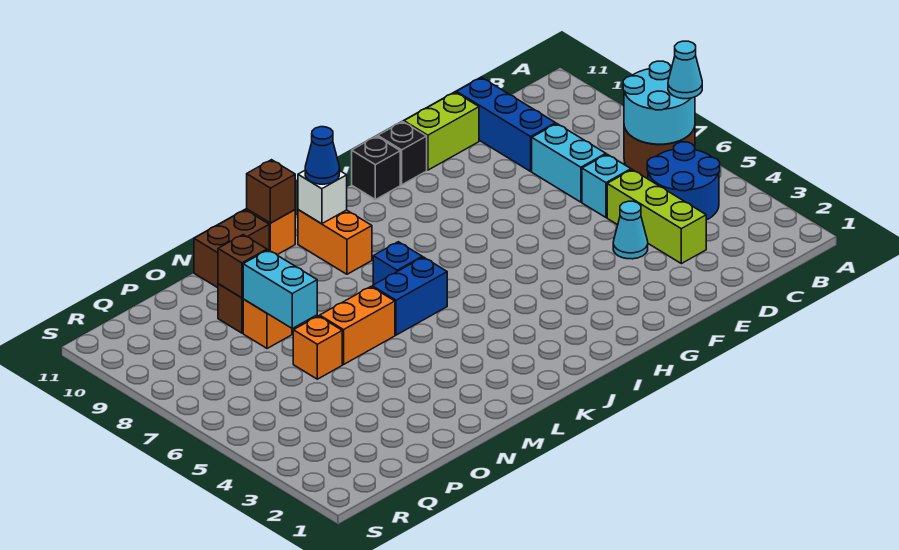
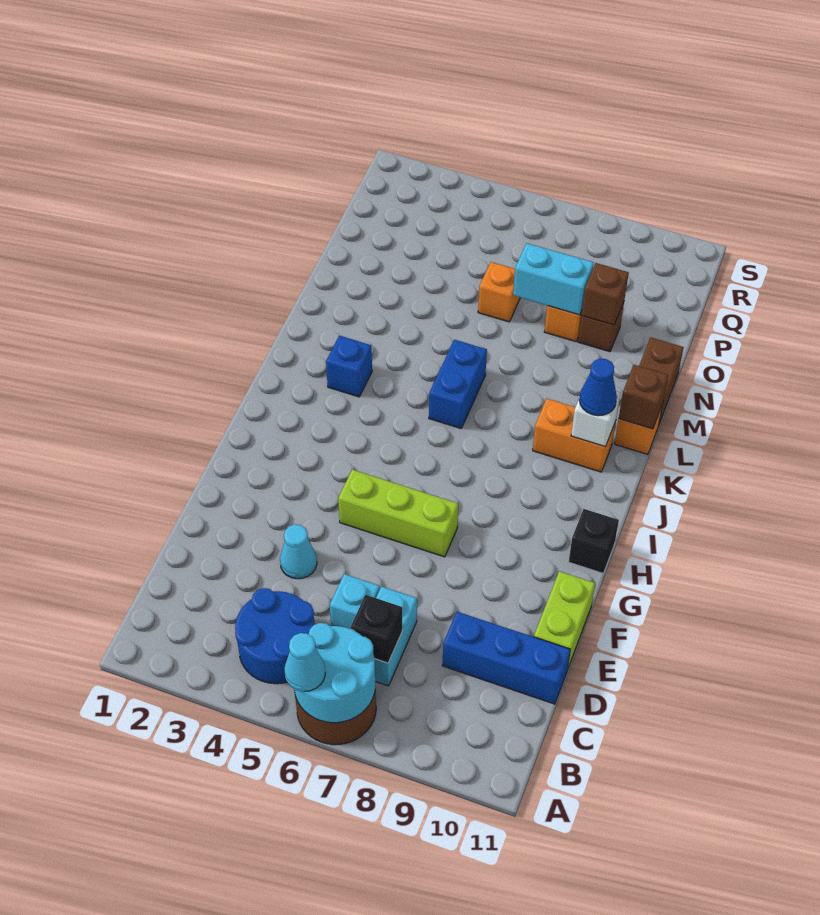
lime brick D3:D5 level 1 -> lime brick G5:G7 level 1
cyan brick D7:D8 level 1 -> cyan brick C7:D7 level 1
black brick G11 level 1 -> black brick C7 level 2
blue brick K7 level 1 -> blue brick K3 level 1
orange brick M6:N6 level 1 -> none

